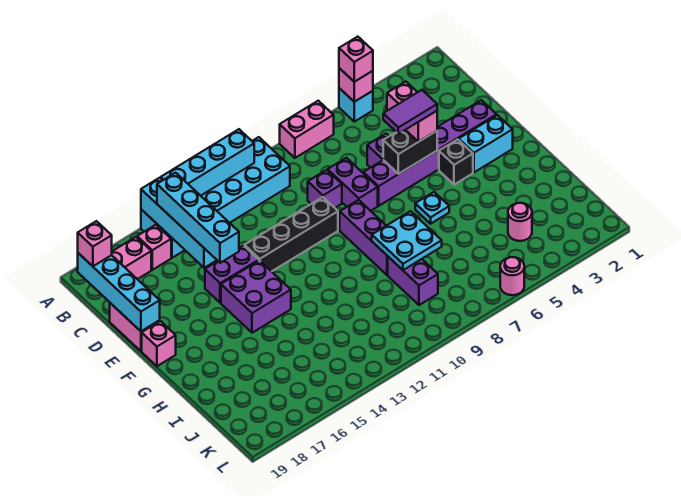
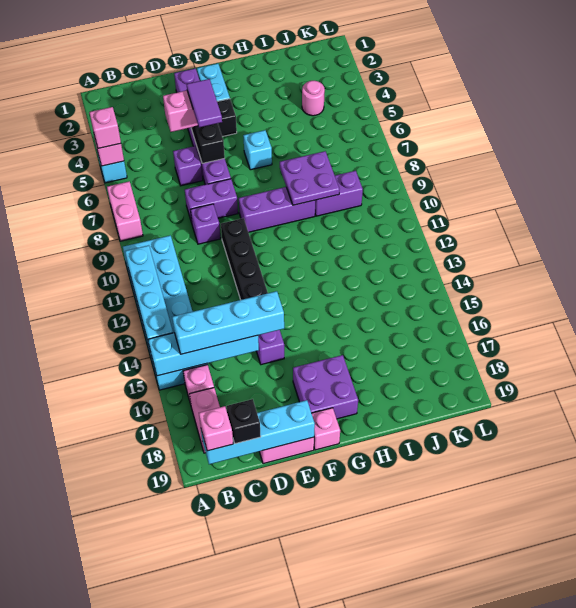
none -> black brick C19 level 3
purple brick F14:G15 level 1 -> purple brick F17:G18 level 1
cyan plate G6 level 1 -> cyan brick G6 level 1
cyan plate H8:I9 level 2 -> purple plate H8:I9 level 2
pink round brick L6 level 1 -> none

